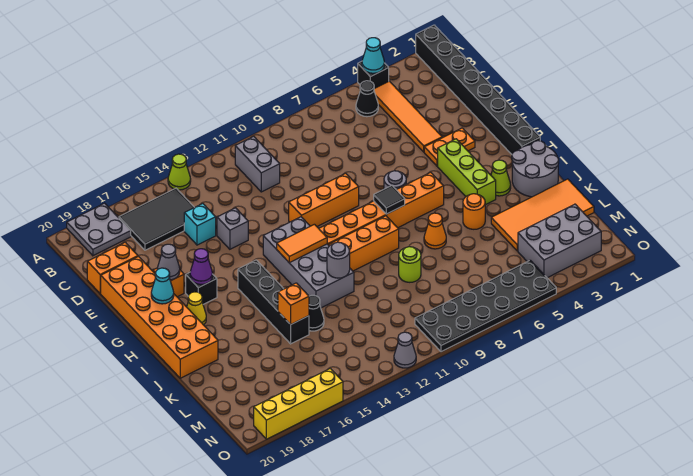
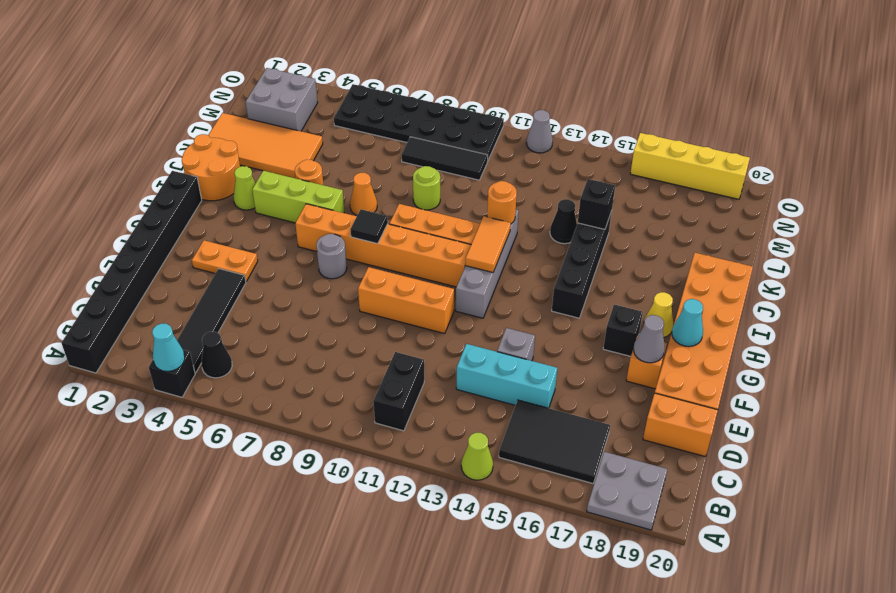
orange tile B4:E4 level 1 -> black tile B4:E4 level 1
grey brick B11:C11 level 1 -> black brick B11:C11 level 1
cyan brick D15 level 1 -> cyan brick D13:D15 level 1
lime brick G4:I4 level 1 -> lime brick I4:I6 level 1
grey brick G12:J13 level 1 -> grey brick G12:J12 level 1
purple cone G17 level 2 -> none
orange tile H12:H13 level 2 -> orange tile H12:I12 level 2
grey round brick I1:J2 level 1 -> orange round brick I1:J2 level 1
grey round brick J12 level 2 -> orange round brick J12 level 2
orange brick K15 level 2 -> black brick K15 level 2
grey brick M2:N4 level 1 -> grey brick M2:N3 level 1
none -> black tile M8:M10 level 1

